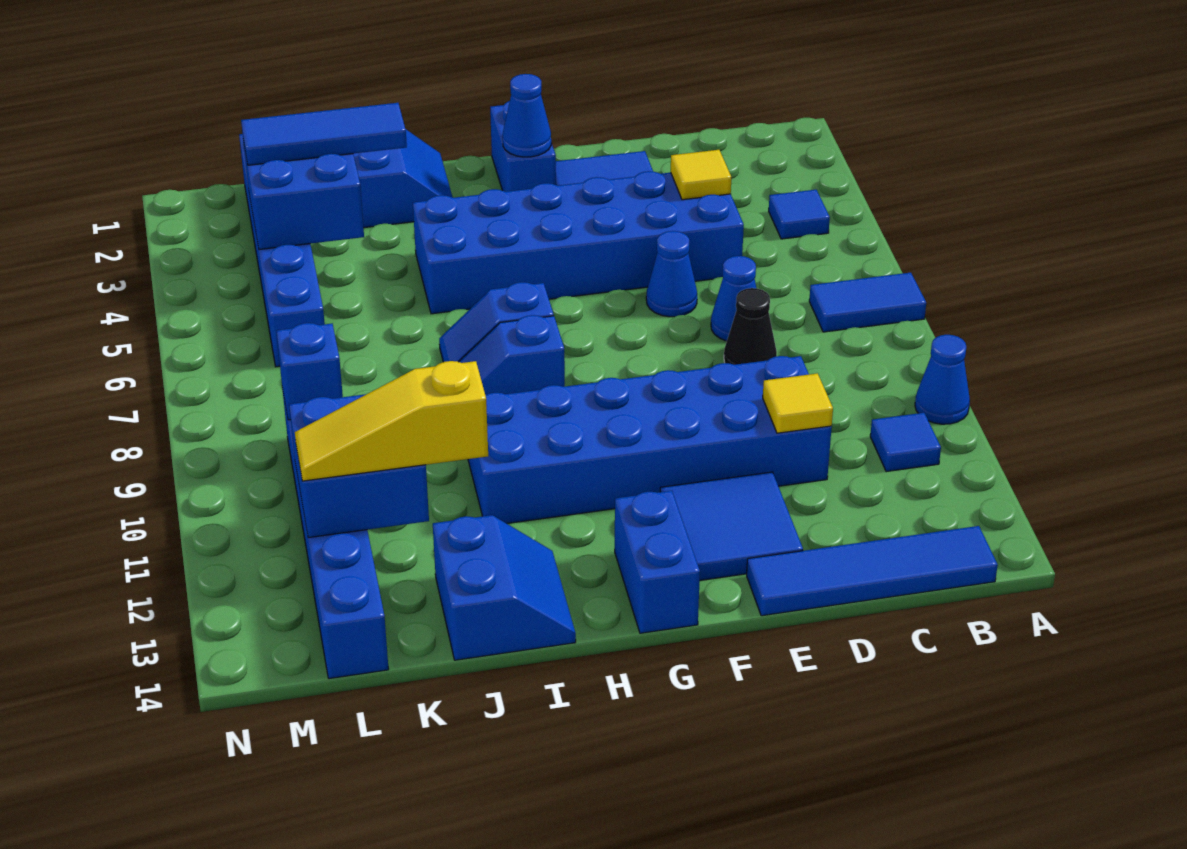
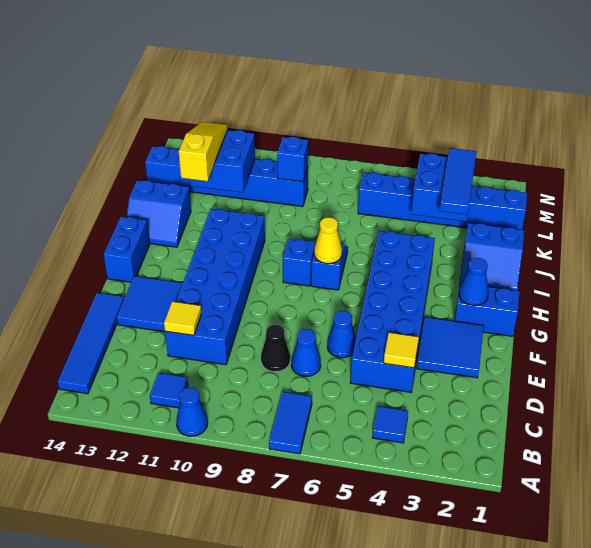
blue brick G13:G14 level 1 -> blue brick G14:H14 level 1
none -> yellow cone H7 level 2

